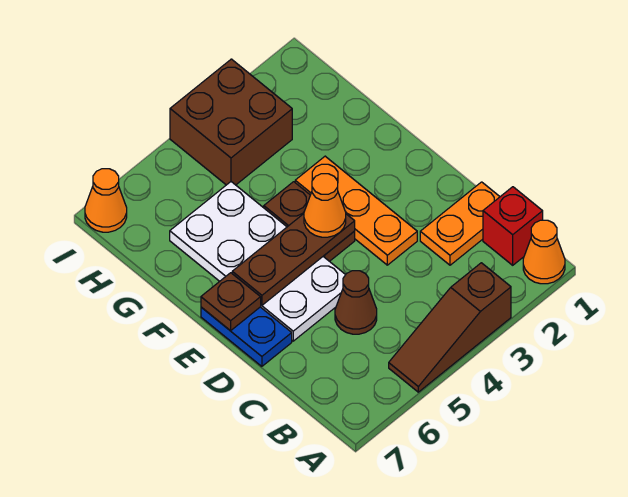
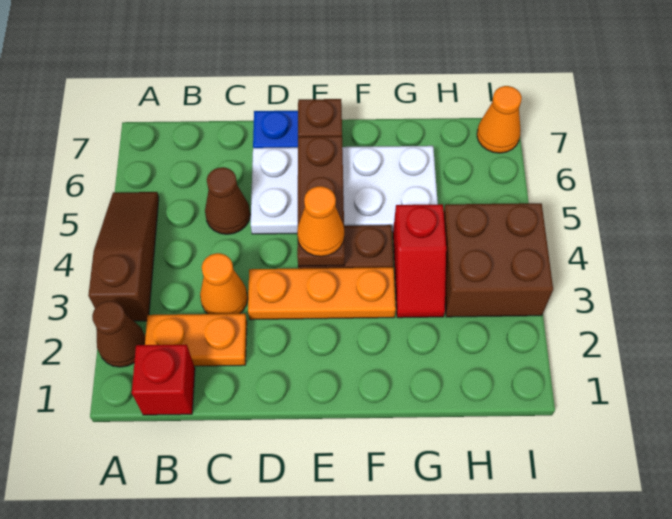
orange cone A1 level 1 -> orange cone C3 level 1
none -> brown cone A2 level 1
orange plate C1:C2 level 1 -> orange plate B2:C2 level 1
none -> red slope G3:G4 level 1 top 4

